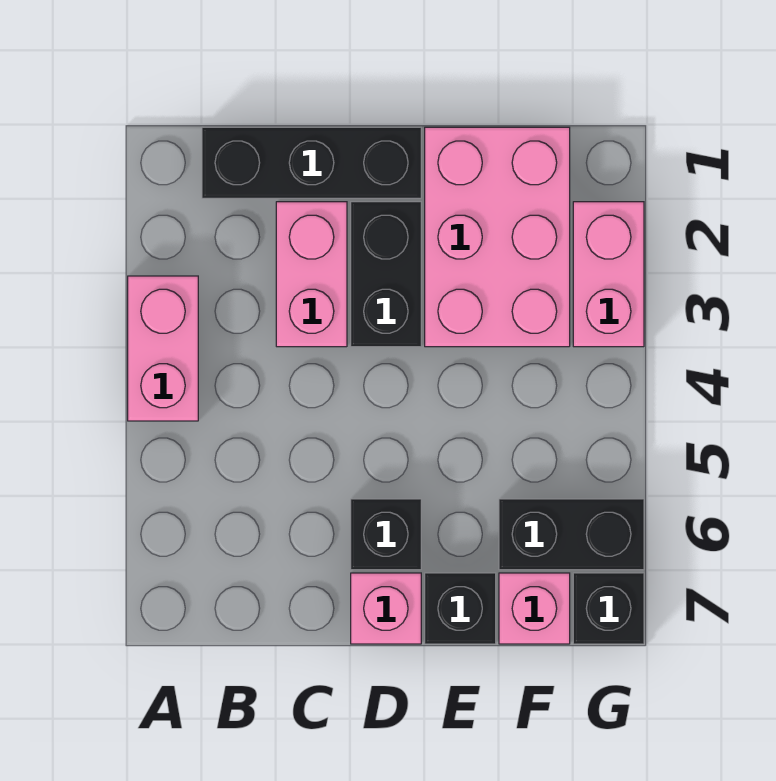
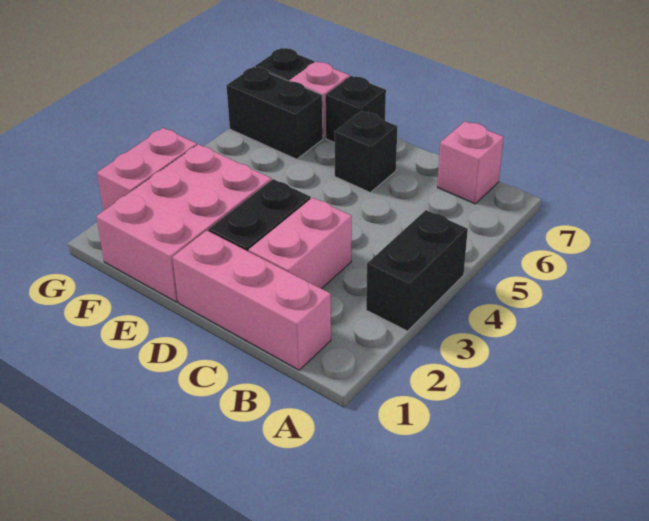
pink brick A3:A4 level 1 -> black brick A3:A4 level 1
black brick B1:D1 level 1 -> pink brick B1:D1 level 1
pink brick D7 level 1 -> pink brick B7 level 1

